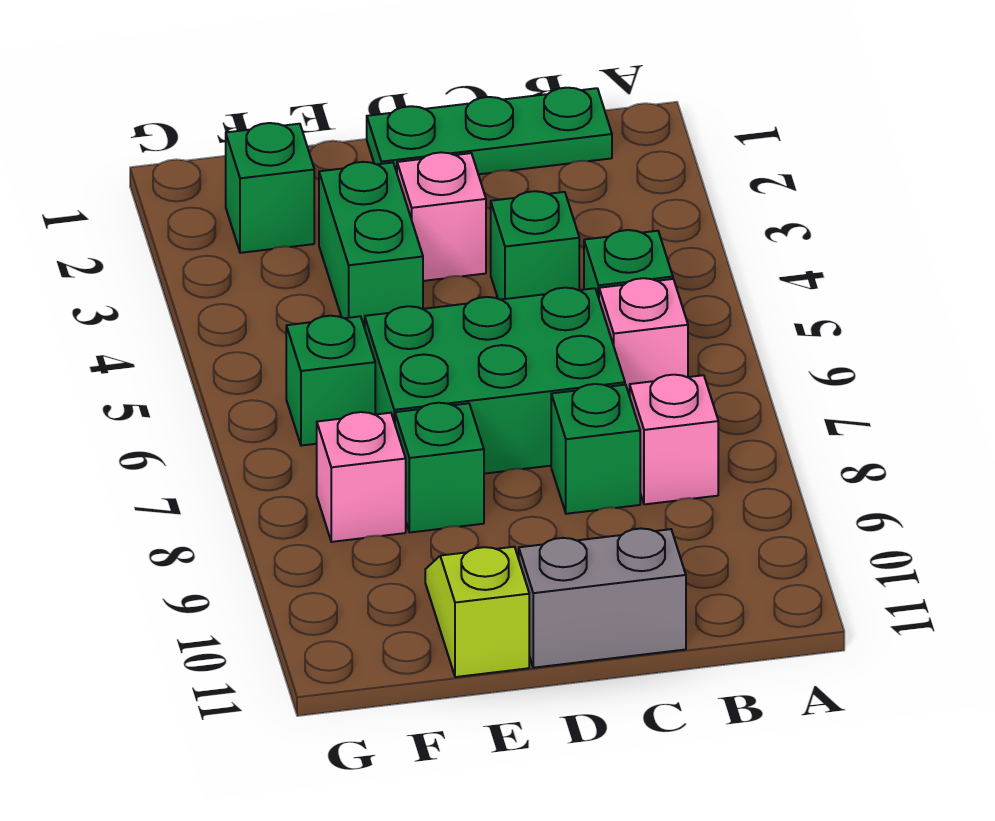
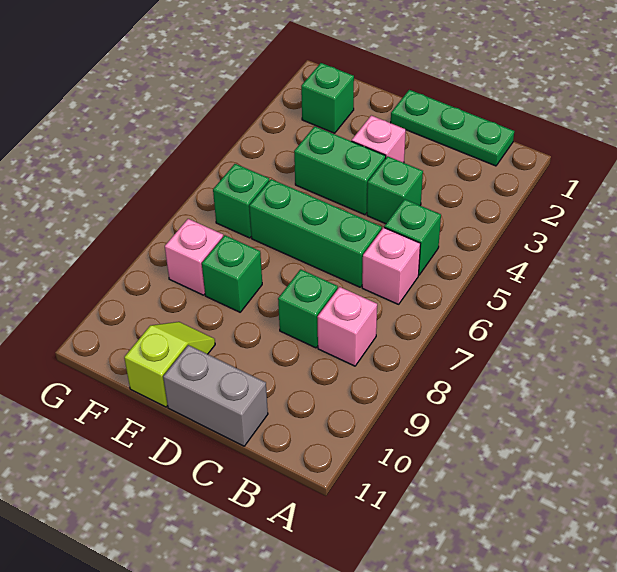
green brick C6:E7 level 1 -> green brick C6:E6 level 1
green brick E3:E4 level 1 -> green brick D4:E4 level 1

